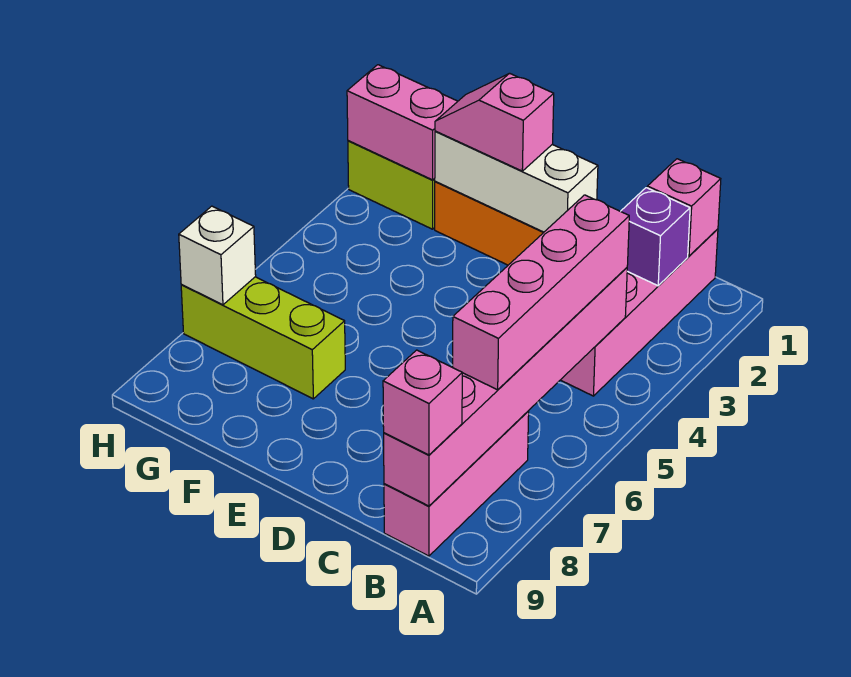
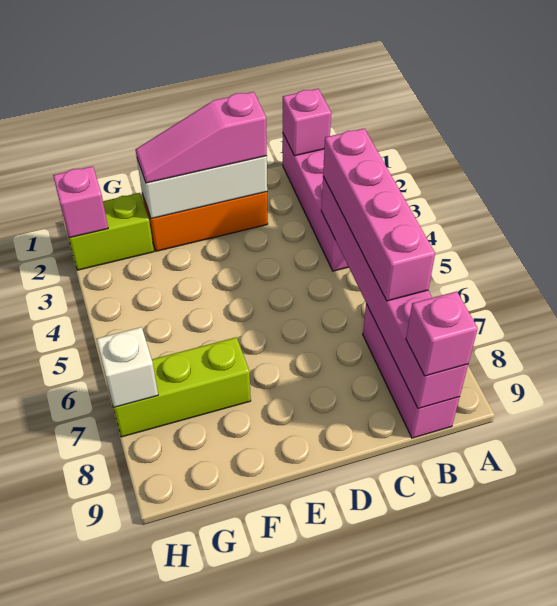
purple brick B2 level 2 -> none
pink slope E2:F2 level 3 top E -> pink slope D2:F2 level 3 top D
pink brick G2:H2 level 2 -> pink brick H2 level 2

